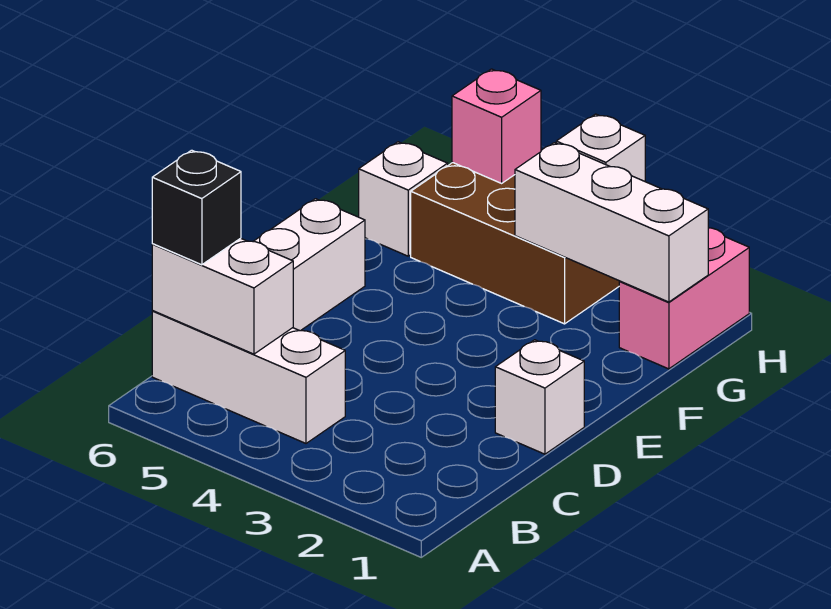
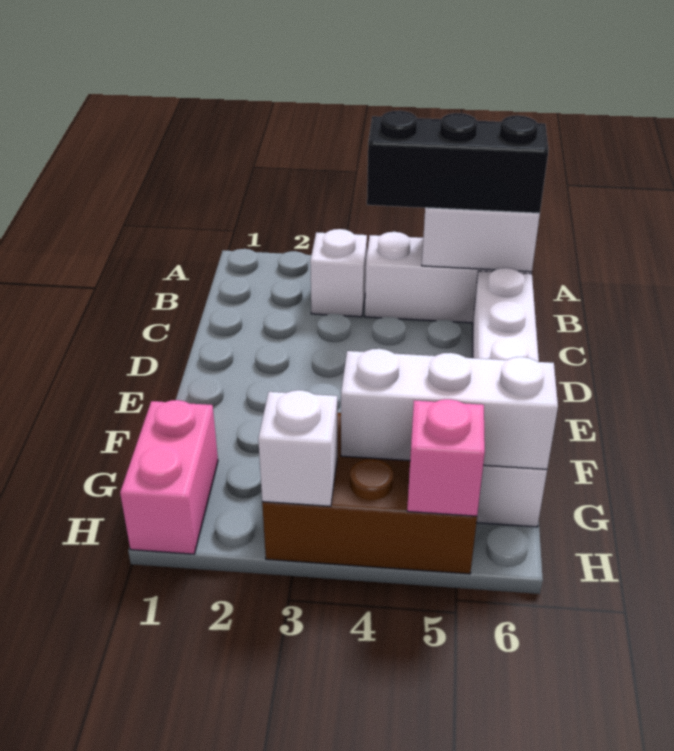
black brick B6 level 3 -> black brick B4:B6 level 3
white brick D1 level 1 -> white brick B3 level 1
white brick G1:G3 level 2 -> white brick G4:G6 level 2

